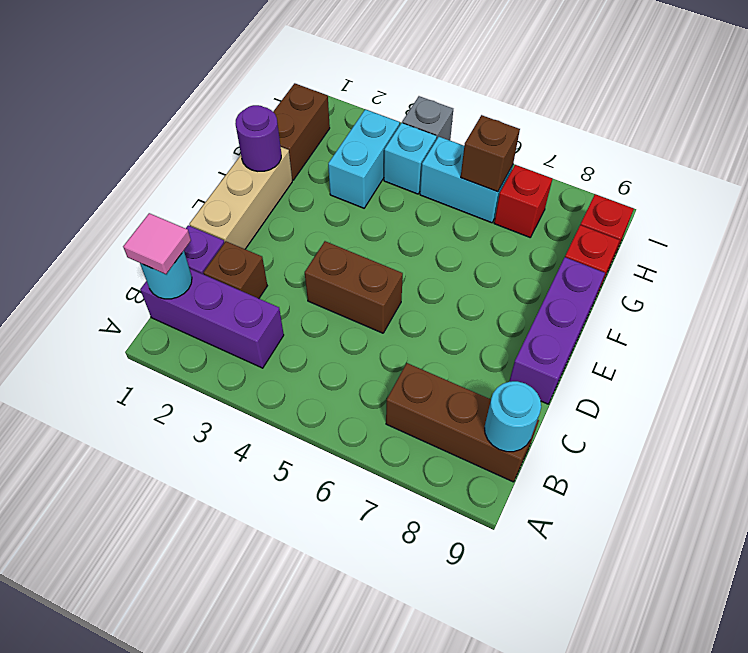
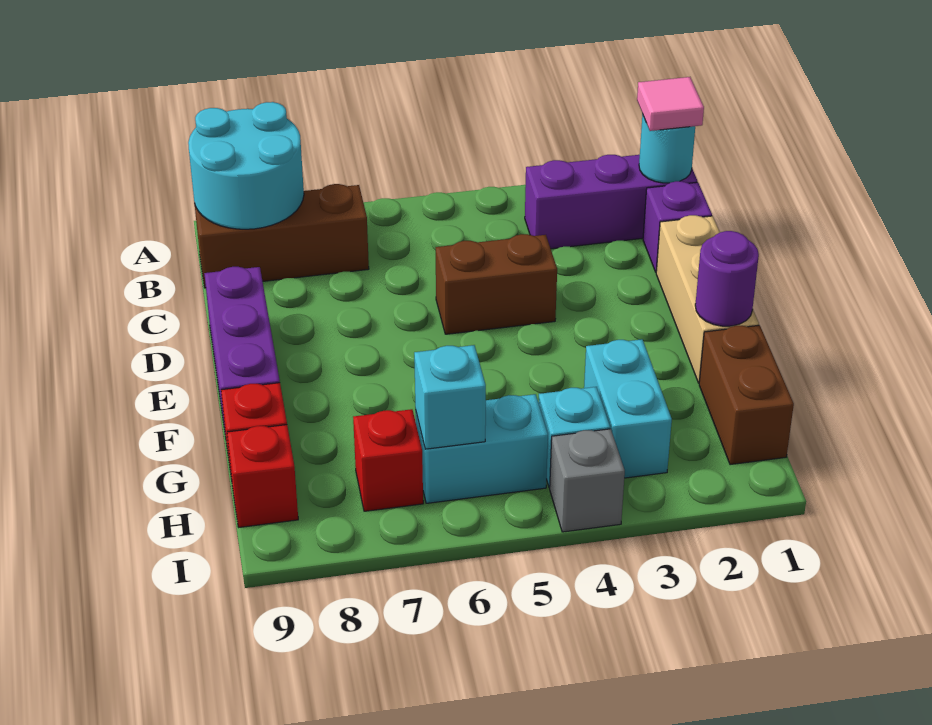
cyan round brick B9 level 2 -> cyan round brick A8:B9 level 2
brown brick C2 level 1 -> none
brown brick H6 level 2 -> cyan brick H6 level 2

